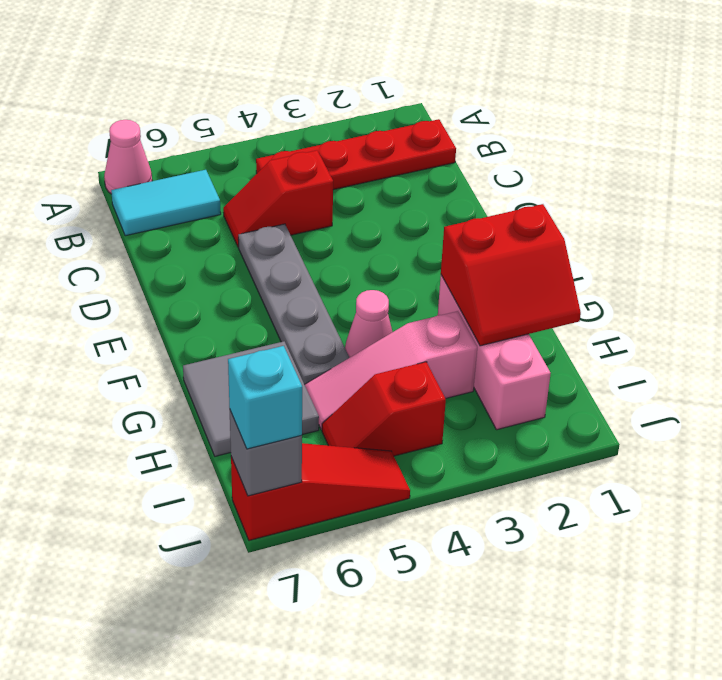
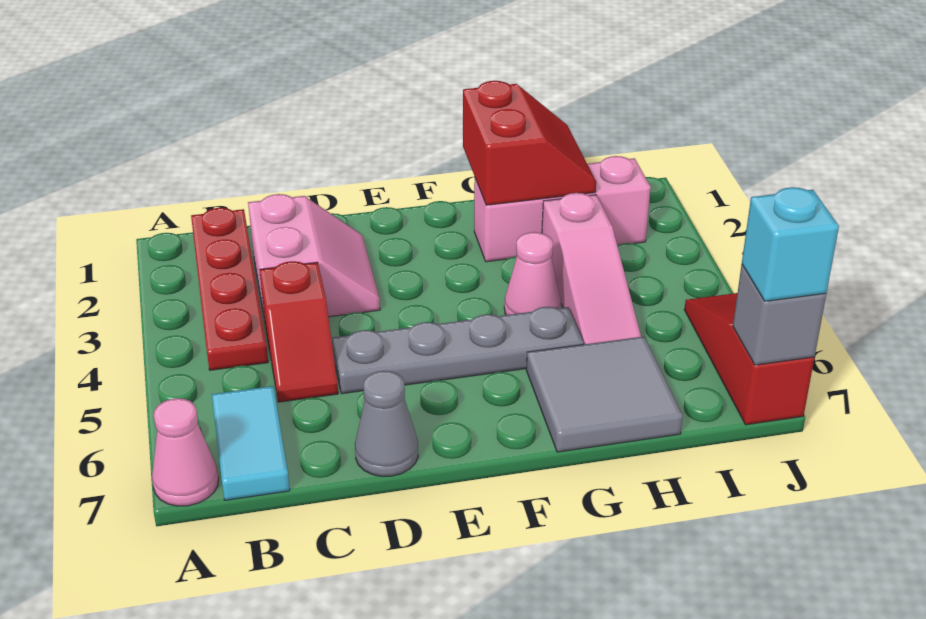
none -> pink slope C2:D3 level 1 top C
none -> grey cone D7 level 1
red slope I4:I5 level 1 top 4 -> none

